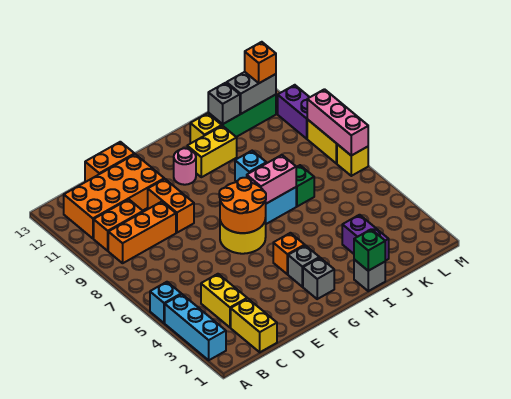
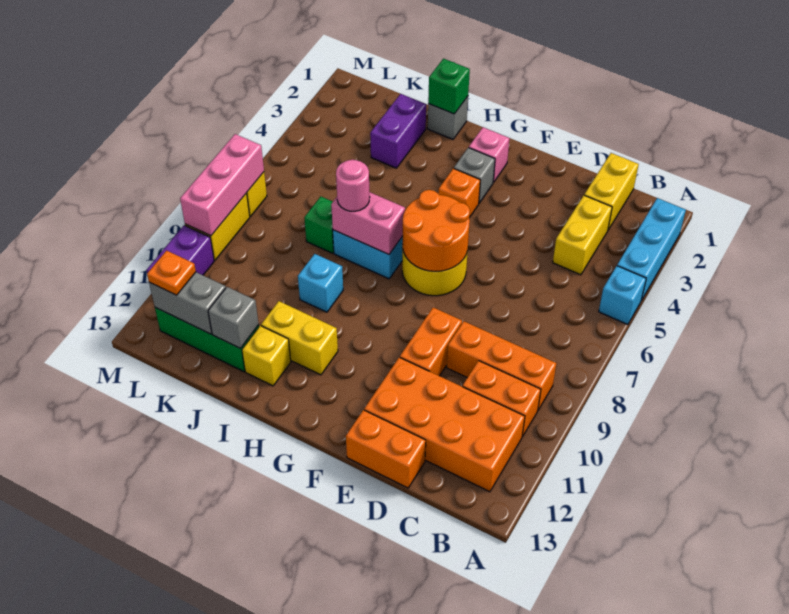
grey brick G2 level 1 -> pink brick G2 level 1
pink round brick G11 level 1 -> pink round brick I7 level 3
orange brick L12 level 3 -> orange plate L12 level 3

